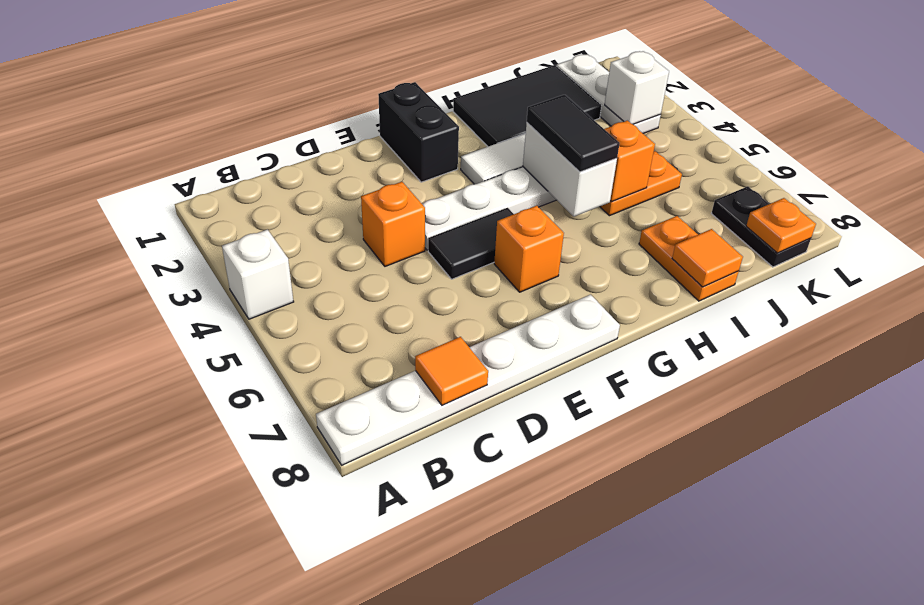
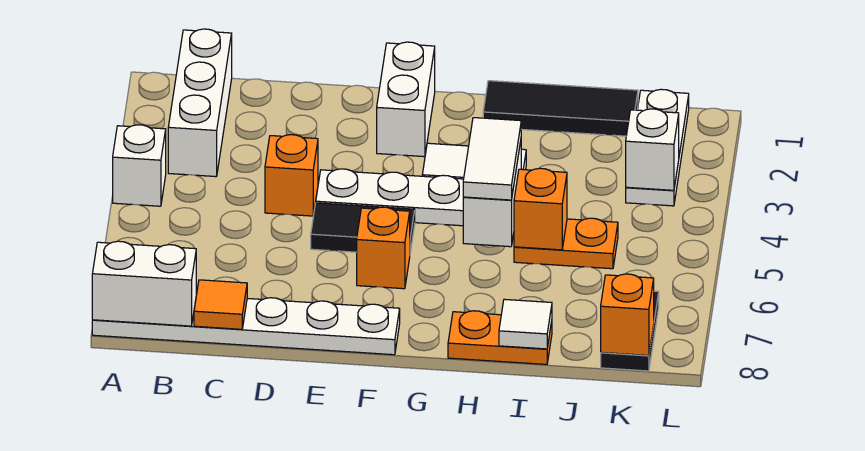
none -> white brick A8:B8 level 2
none -> white brick B1:B3 level 1
black brick F1:F2 level 1 -> white brick F1:F2 level 1
black tile H1:J2 level 1 -> black tile H1:J1 level 1
black tile H4:H5 level 3 -> white tile H4:H5 level 3
orange plate I7:I8 level 1 -> orange plate H8:I8 level 1
orange tile I8 level 2 -> white tile I8 level 2
orange plate K8 level 2 -> orange brick K8 level 2

